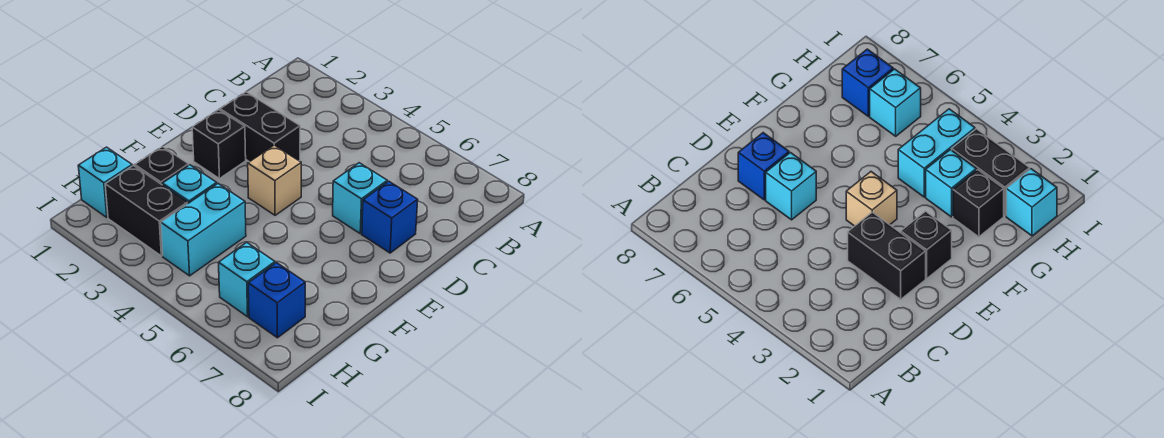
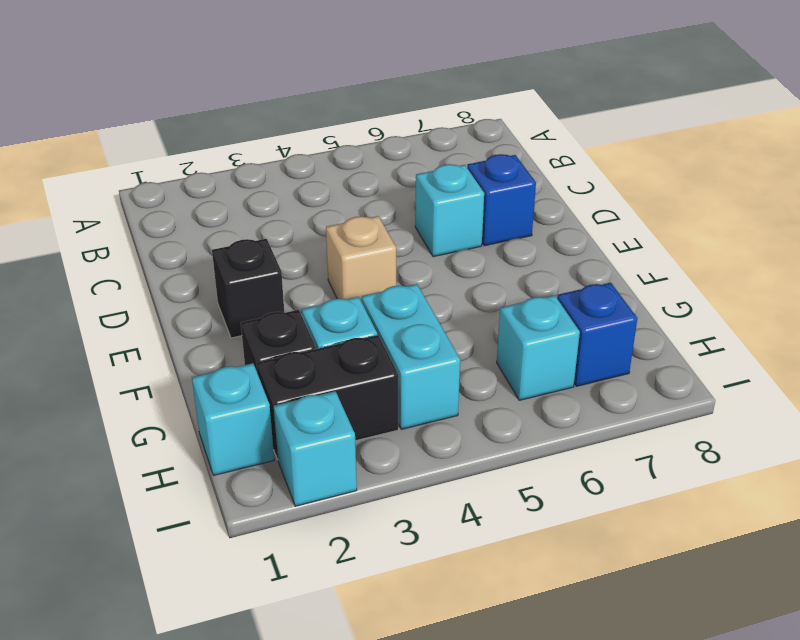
black brick D2:D3 level 1 -> none
none -> cyan brick I2 level 1

